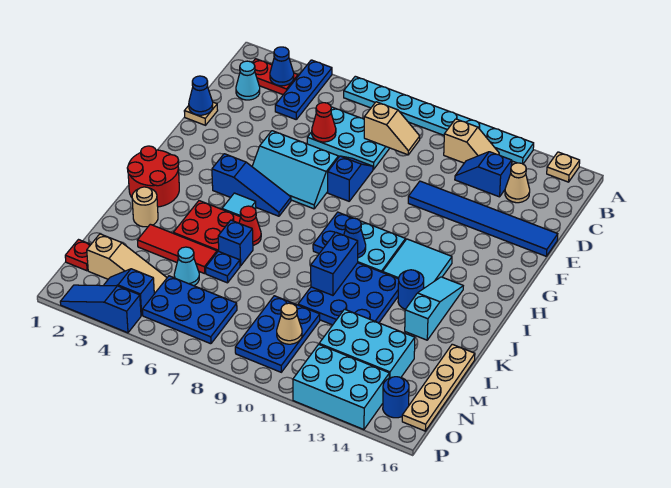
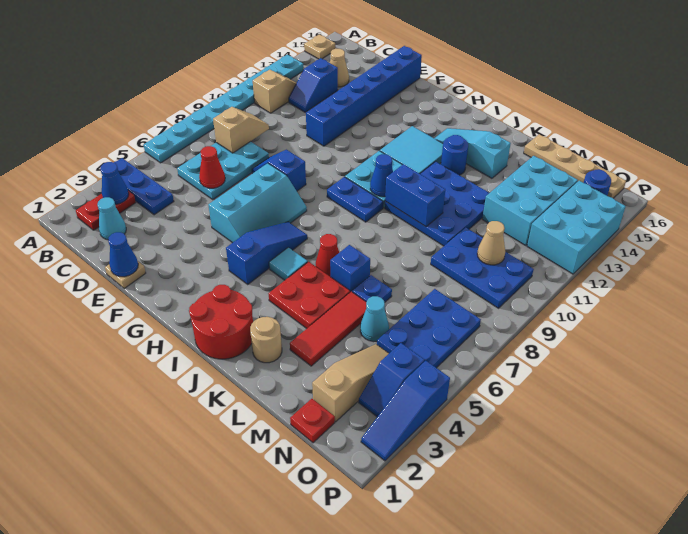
blue tile E11:E16 level 1 -> blue brick E11:E16 level 1

